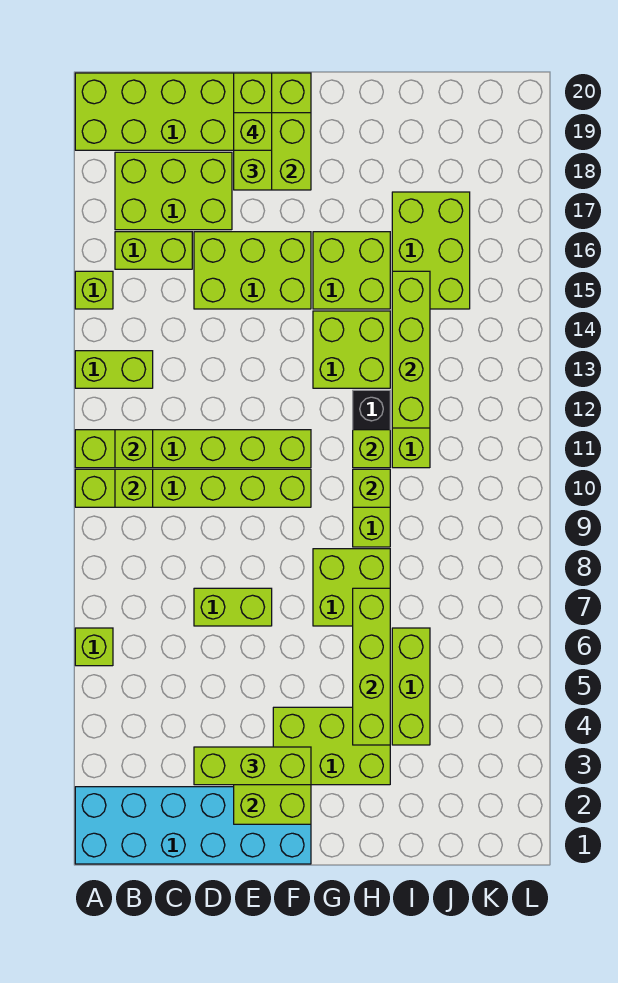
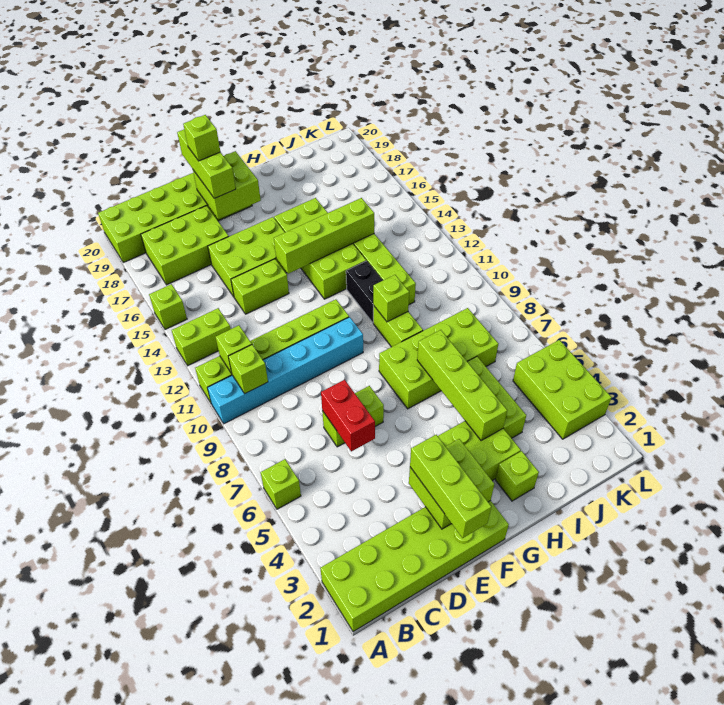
cyan brick A1:F2 level 1 -> lime brick A1:F2 level 1
lime brick A10:F10 level 1 -> cyan brick A10:F10 level 1
lime brick B16:C16 level 1 -> lime brick D14:E14 level 1
lime brick D3:F3 level 3 -> lime brick E1:E3 level 3
none -> red brick D6:D7 level 2
lime brick G7:H8 level 1 -> lime brick G7:J8 level 1
lime brick H11 level 2 -> lime brick H2 level 1
lime brick I12:I15 level 2 -> lime brick F14:I14 level 2
lime brick I15:J17 level 1 -> lime brick K3:L5 level 1

